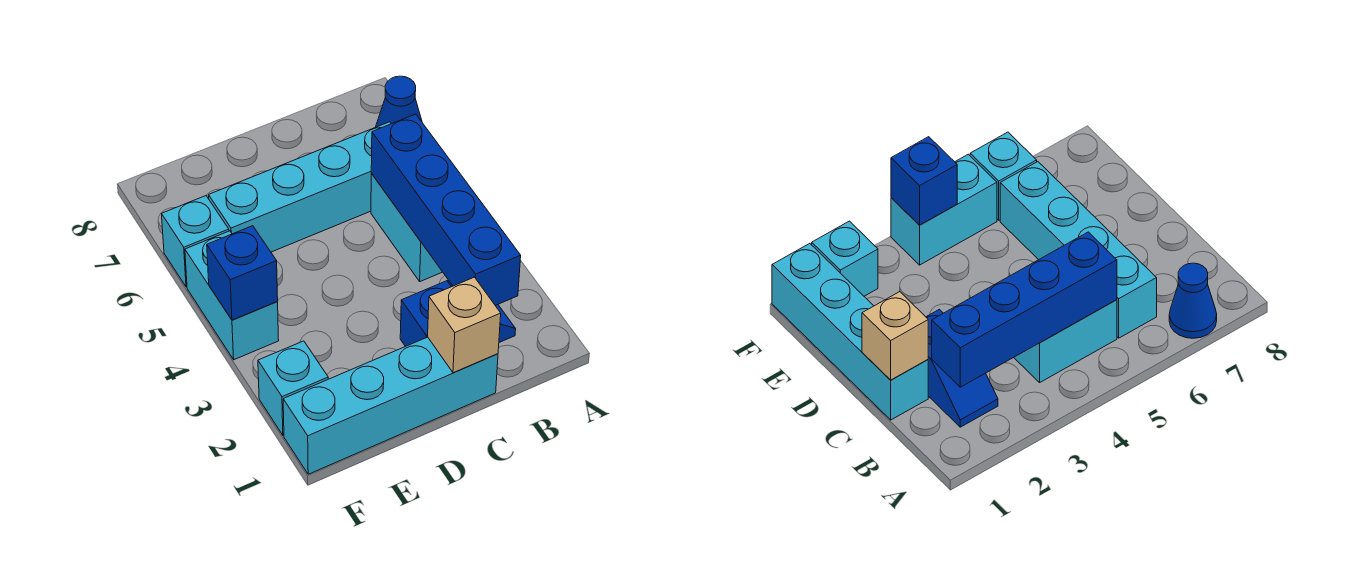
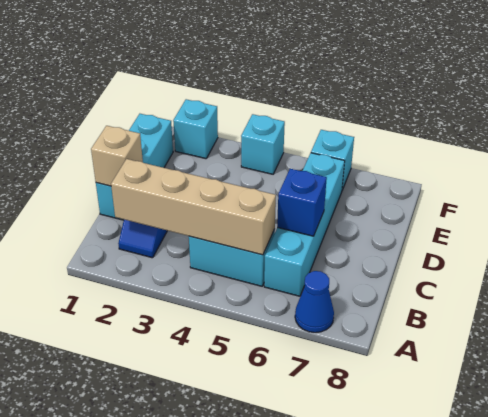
blue brick B2:B5 level 2 -> tan brick B2:B5 level 2
cyan brick C1:F1 level 1 -> cyan brick C1:E1 level 1
cyan brick F4:F5 level 1 -> cyan brick F4 level 1
blue brick F4 level 2 -> blue brick C6 level 2

